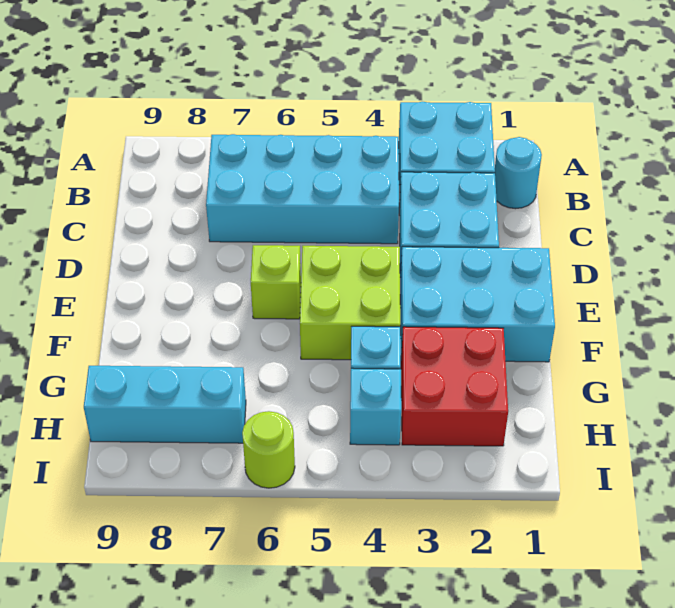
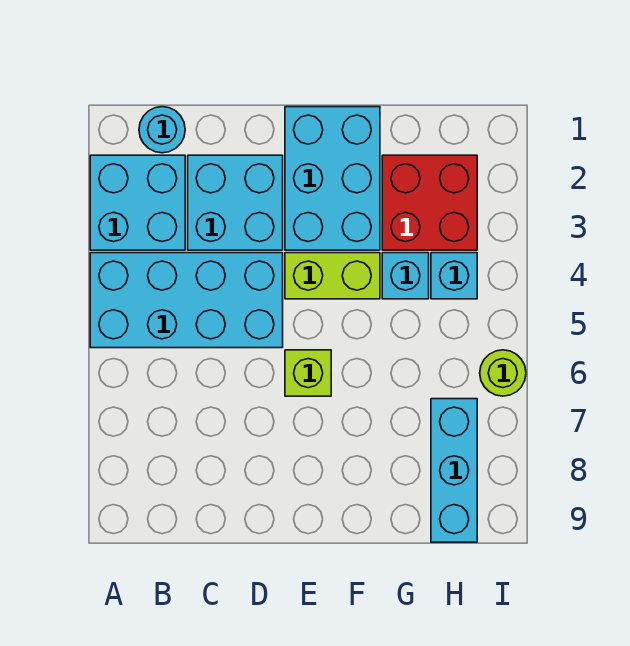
cyan brick B4:C7 level 1 -> cyan brick A4:D5 level 1
lime brick E4:F5 level 1 -> lime brick E4:F4 level 1

